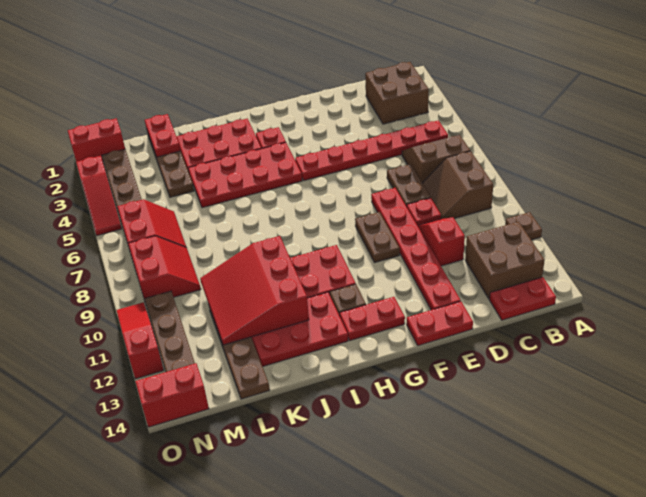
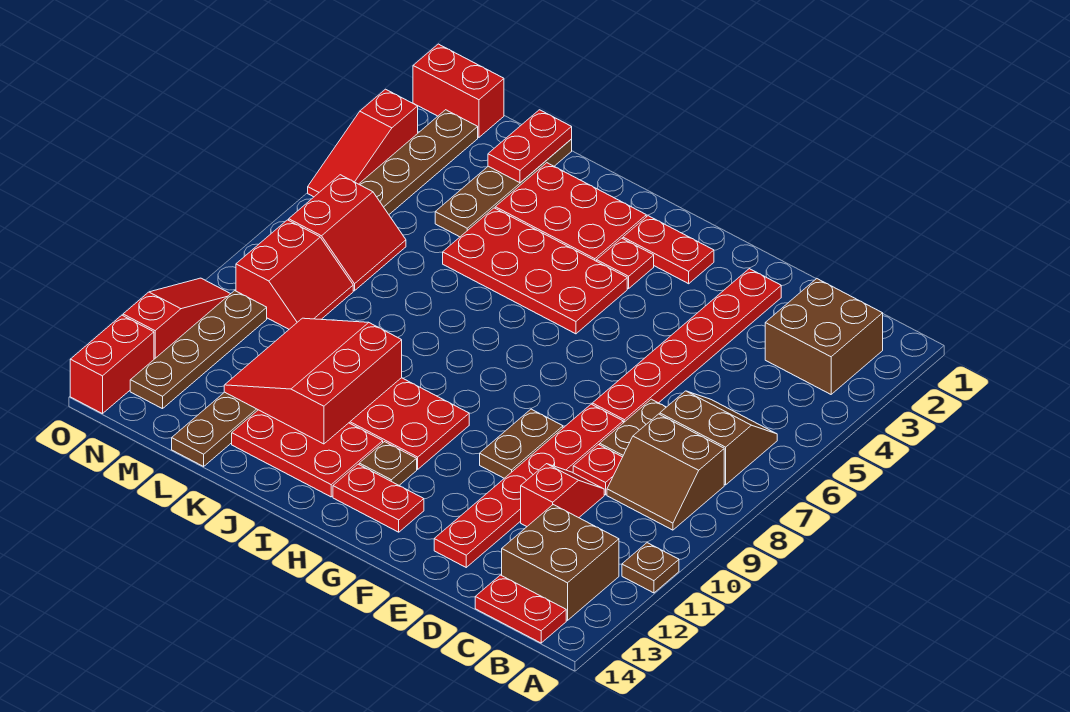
red plate B5:G5 level 1 -> red plate E2:E7 level 1
brown slope B8:C9 level 1 top B -> brown slope B8:C9 level 1 top 8
red plate E14:F14 level 1 -> red plate G2:H2 level 1
red brick N14:O14 level 1 -> red brick O13:O14 level 1

